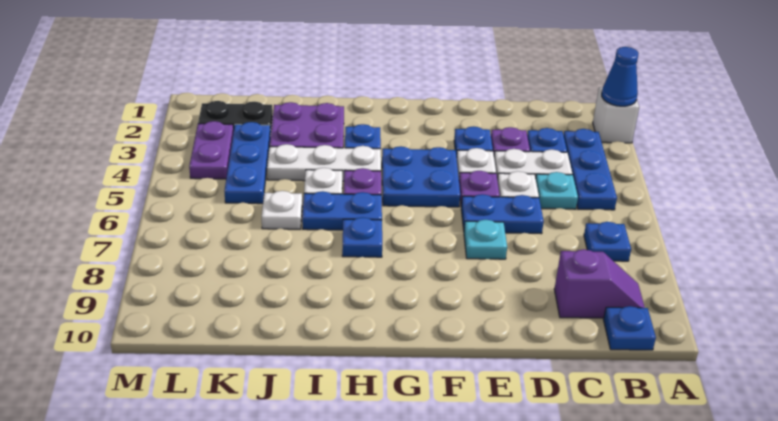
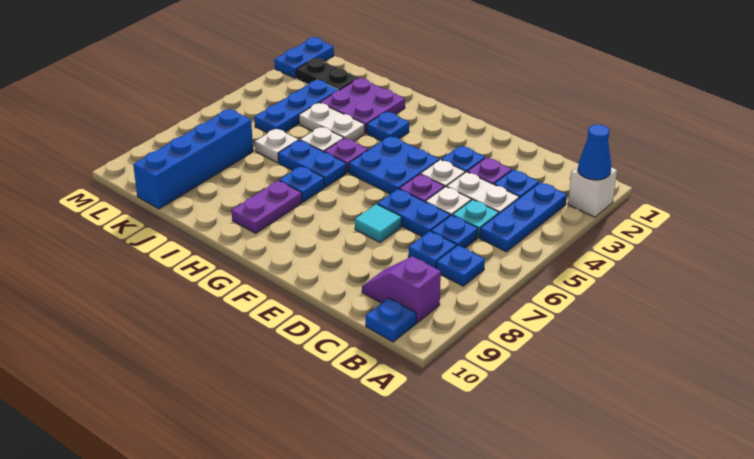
purple slope B9:C9 level 1 top C -> purple slope B9:C9 level 1 top B
none -> blue plate C6 level 1
none -> blue plate C7 level 1
cyan plate E7 level 1 -> cyan tile E7 level 1
white plate H4:J4 level 1 -> white plate I4:J4 level 1
none -> blue brick K7:K10 level 1
purple plate L3:L4 level 1 -> purple plate H8:H9 level 1
none -> blue plate M1:M2 level 1

